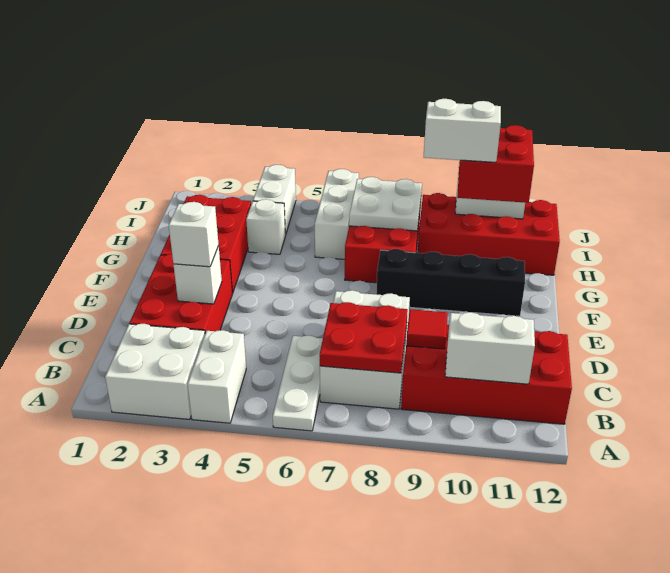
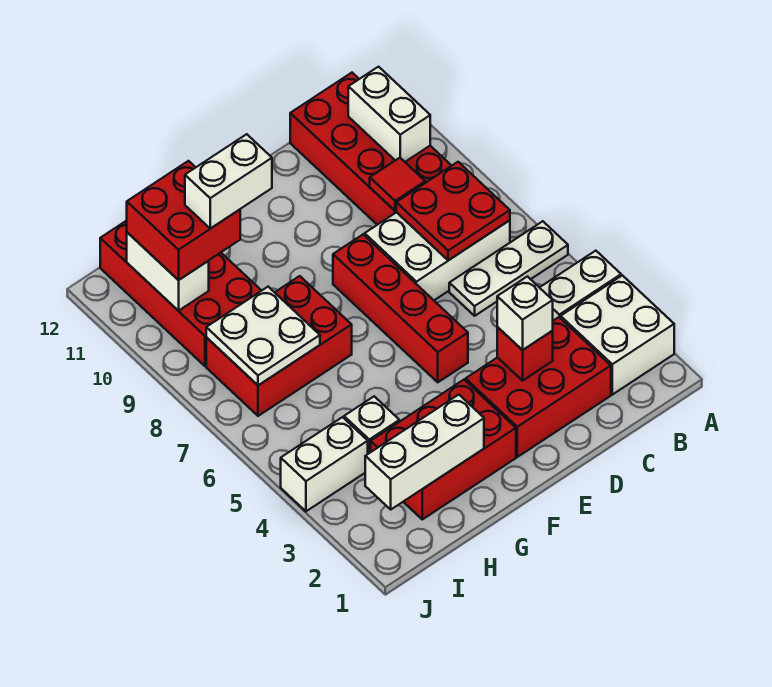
white brick D3 level 2 -> red brick D3 level 2
none -> red brick E5:E8 level 1
black brick F8:F11 level 1 -> none
white brick H6:J6 level 1 -> white brick G2:I2 level 2
white brick H9:H10 level 4 -> white brick G10:H10 level 4

